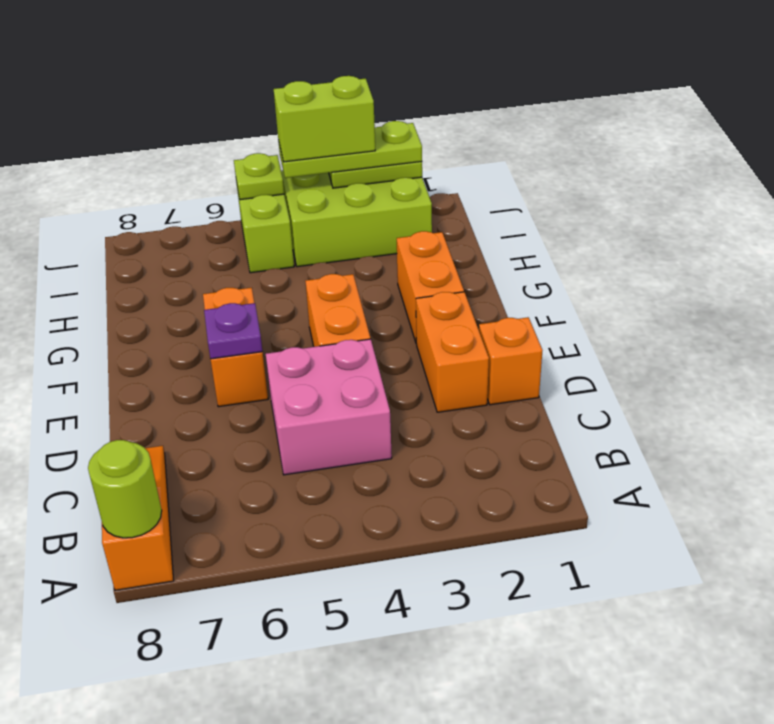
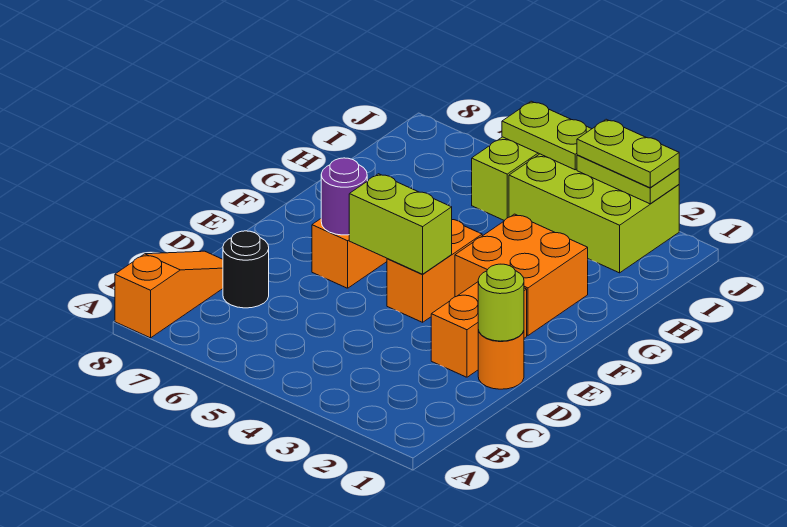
lime round brick A8 level 2 -> lime round brick D1 level 2
pink brick C4:D5 level 1 -> none
none -> black round brick C7 level 1
orange brick D1 level 1 -> orange round brick D1 level 1
purple plate E6 level 2 -> purple round brick E6 level 2
orange brick F2:G2 level 1 -> orange brick F2:G3 level 1
lime plate J2:J4 level 3 -> lime plate J2:J3 level 3
lime brick J3:J4 level 4 -> lime brick E4:E5 level 2
lime plate J5 level 2 -> lime plate J4:J5 level 2

